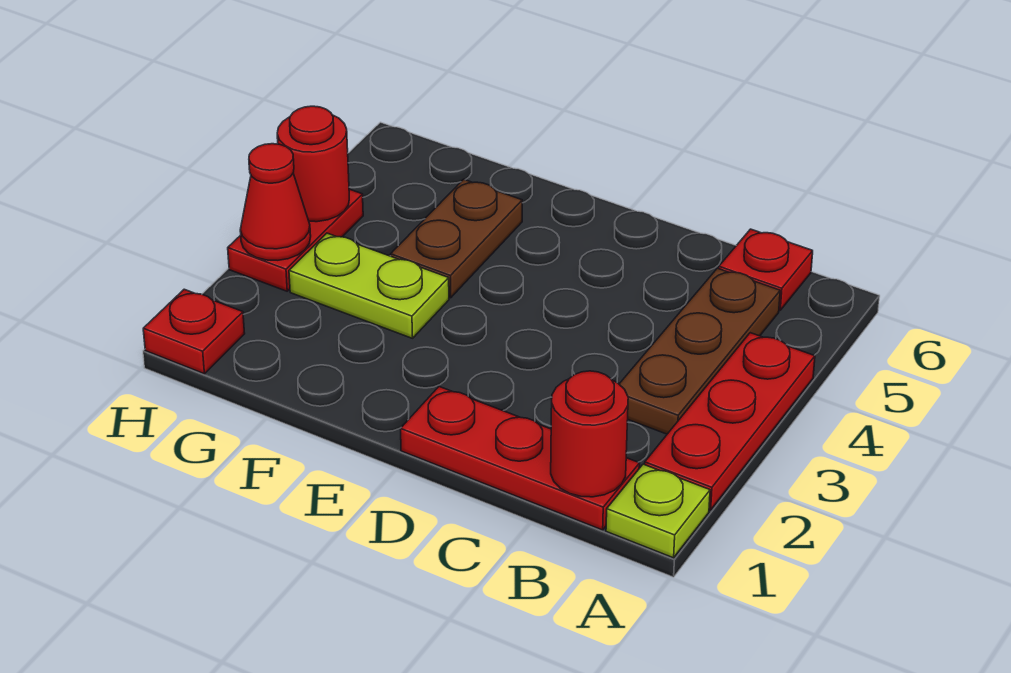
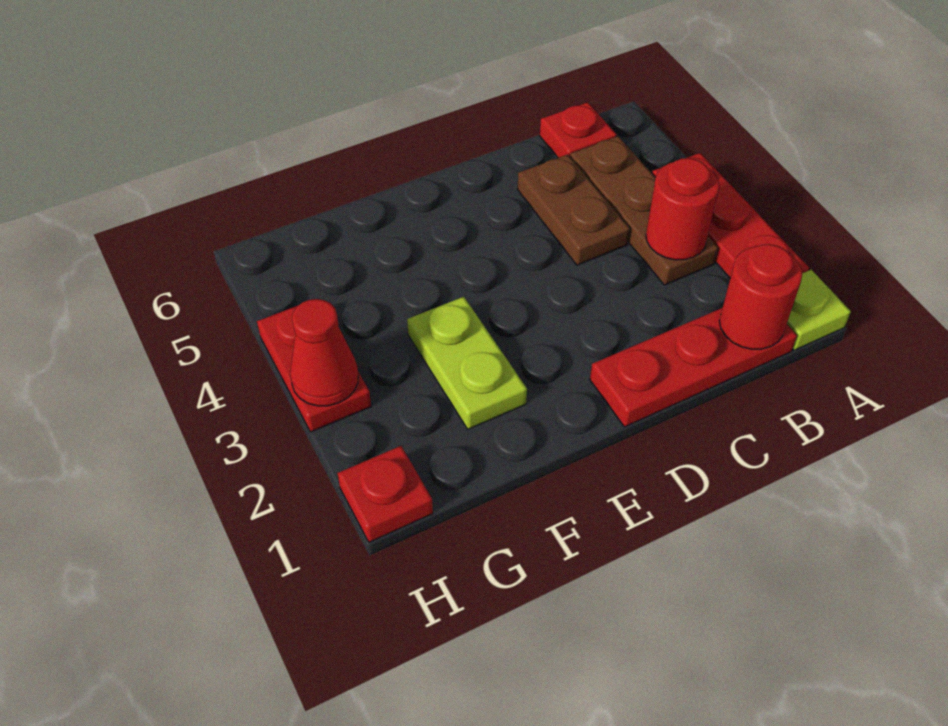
lime plate F3:G3 level 1 -> lime plate F2:F3 level 1
brown plate F4:F5 level 1 -> brown plate C4:C5 level 1
red round brick H4 level 2 -> red round brick B3 level 2

